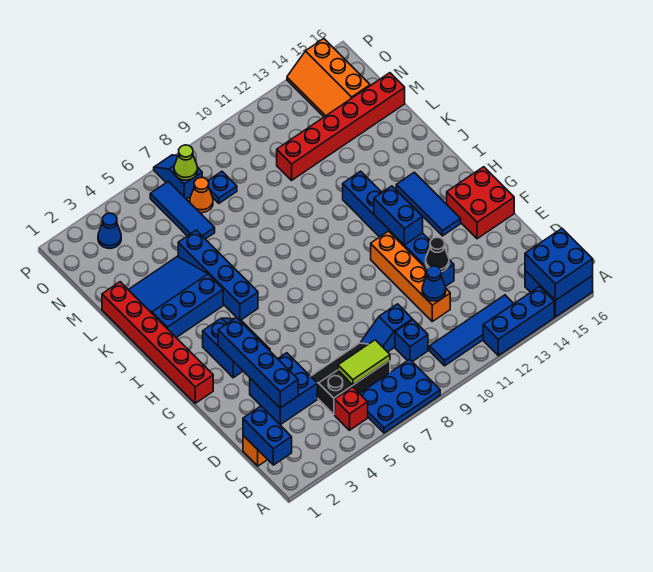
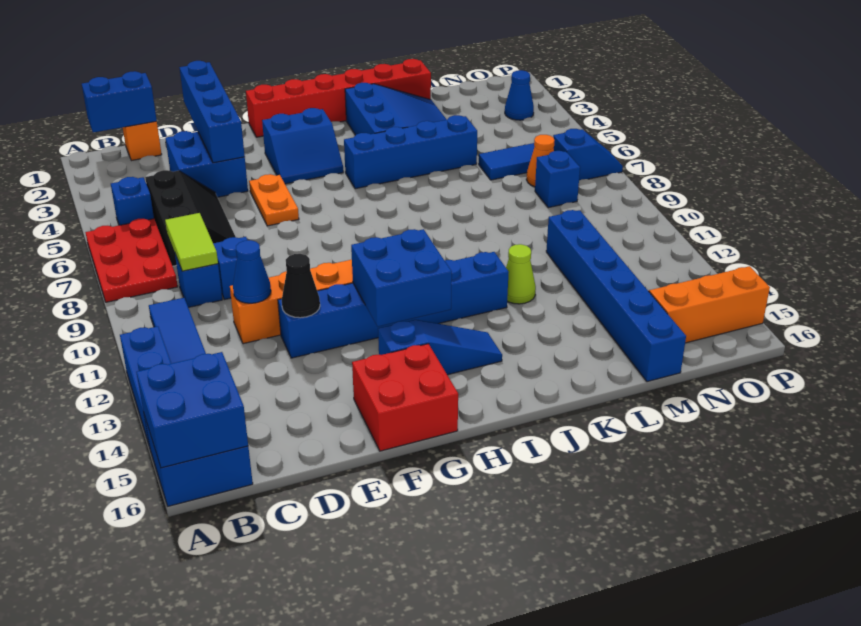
blue plate A6:B8 level 1 -> red plate A6:B8 level 1
red brick B5 level 1 -> blue brick B5 level 1
lime tile C6:C7 level 2 -> lime tile C8:C9 level 2
blue brick D3:G3 level 2 -> blue brick E1:E4 level 2
none -> orange plate F5:F6 level 1
blue brick G12:H12 level 2 -> blue brick G12:H13 level 2
blue tile G14:I14 level 1 -> blue slope G14:I14 level 1 top G
red brick M11:M16 level 1 -> blue brick M11:M16 level 1
blue plate N8 level 1 -> blue brick N8 level 1
lime cone O7 level 2 -> lime cone K12 level 1

